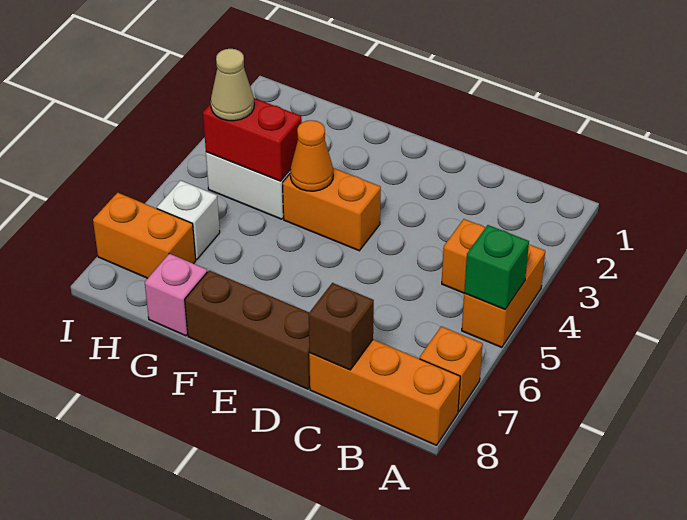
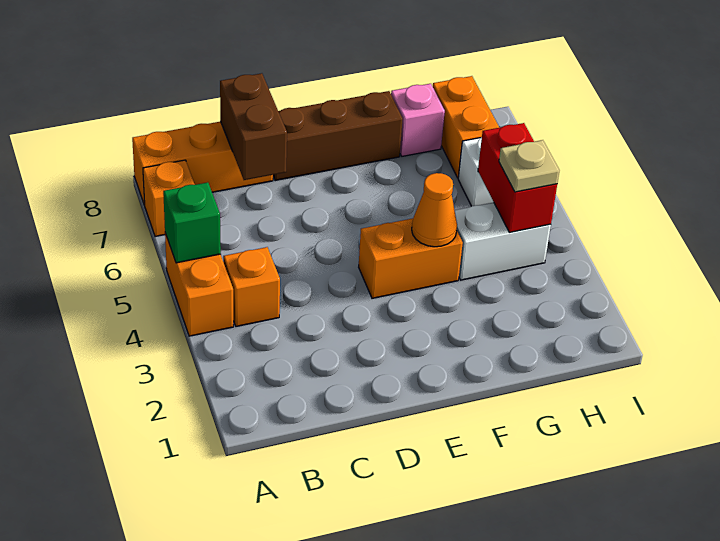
brown brick C8 level 2 -> brown brick C7:C8 level 2
red brick G4:H4 level 2 -> red brick H4:H5 level 2
tan cone H4 level 3 -> tan plate H4 level 3
orange brick H7:I7 level 1 -> orange brick H7:H8 level 1

